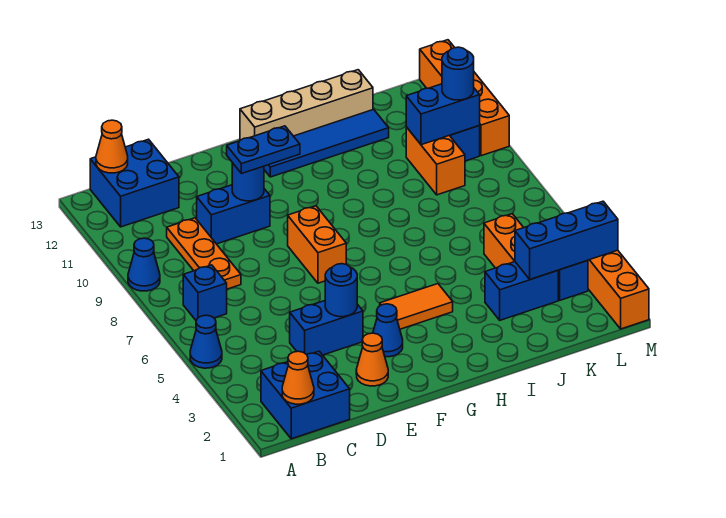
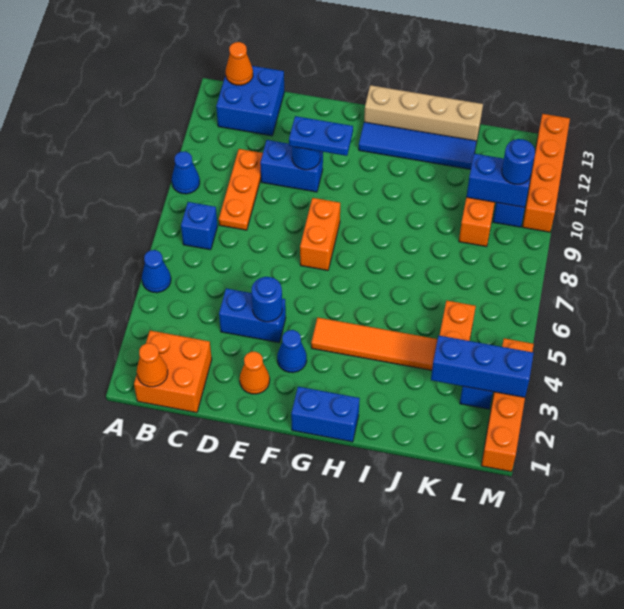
blue brick B1:C2 level 1 -> orange brick B1:C2 level 1
orange tile G4:H4 level 1 -> orange tile G4:J4 level 1
blue brick J3:K3 level 1 -> blue brick G1:H1 level 1

